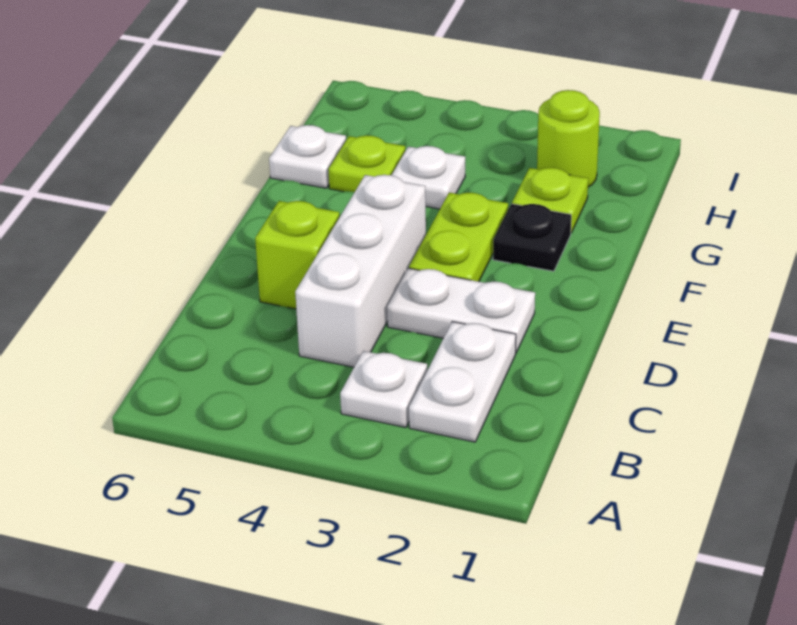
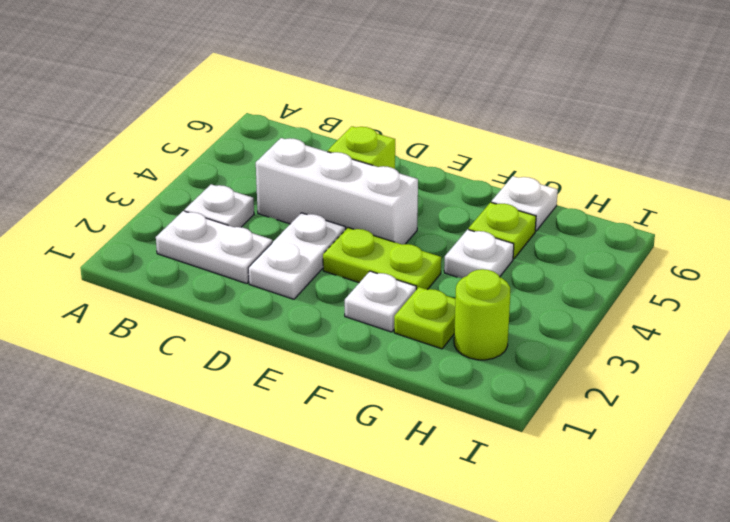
black plate F2 level 1 -> white plate F2 level 1

